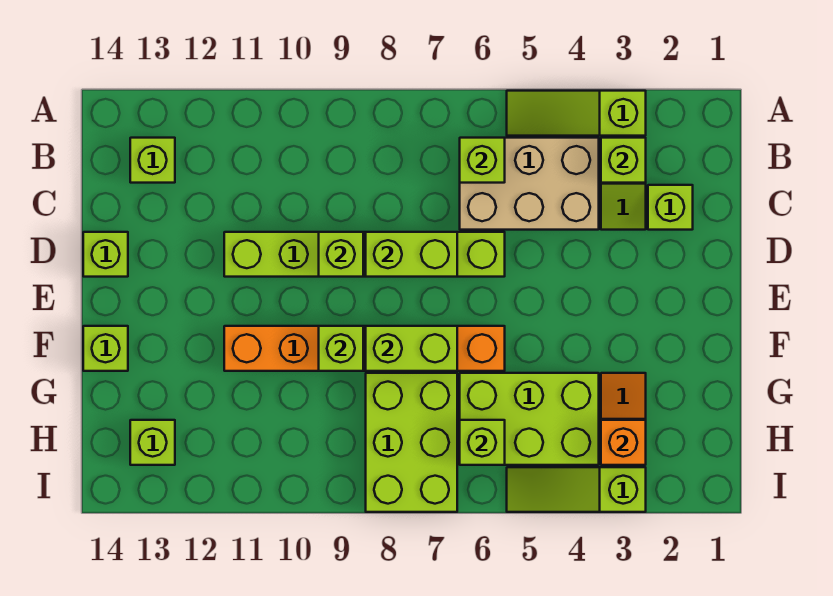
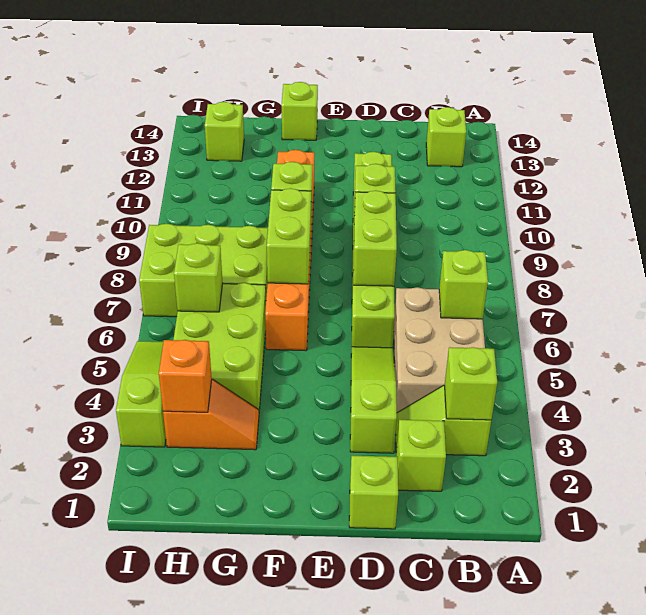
lime slope A3:A5 level 1 top 3 -> lime slope D3:D5 level 1 top 3
lime brick D14 level 1 -> lime brick D1 level 1

